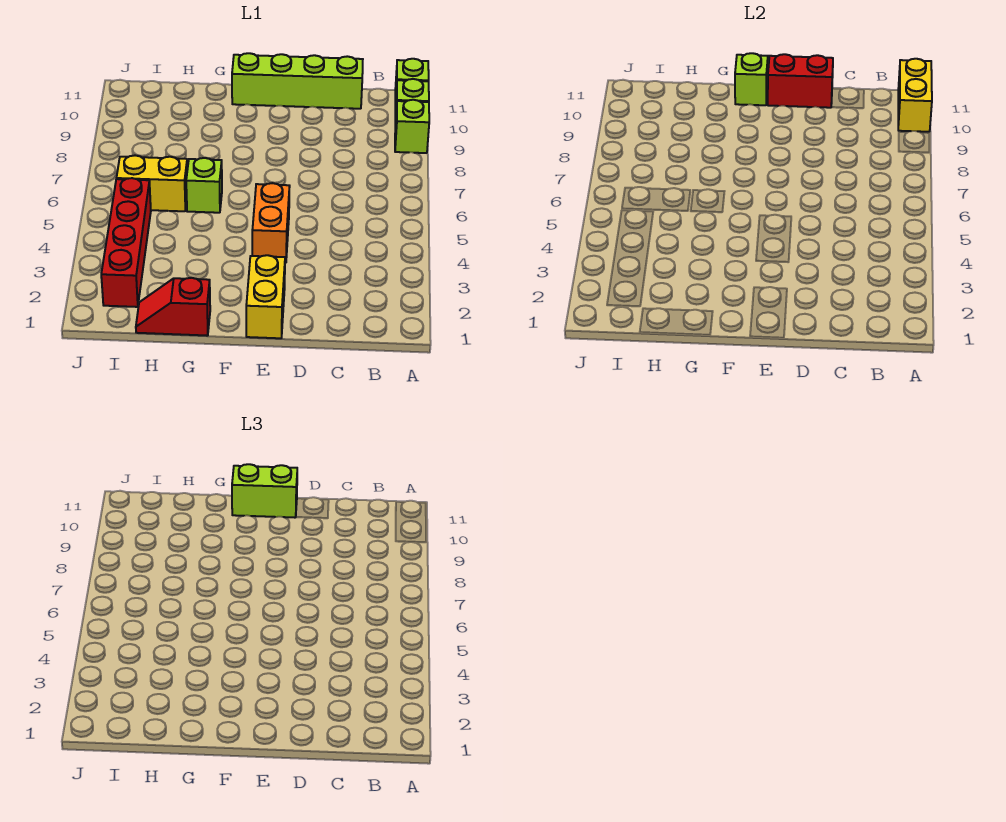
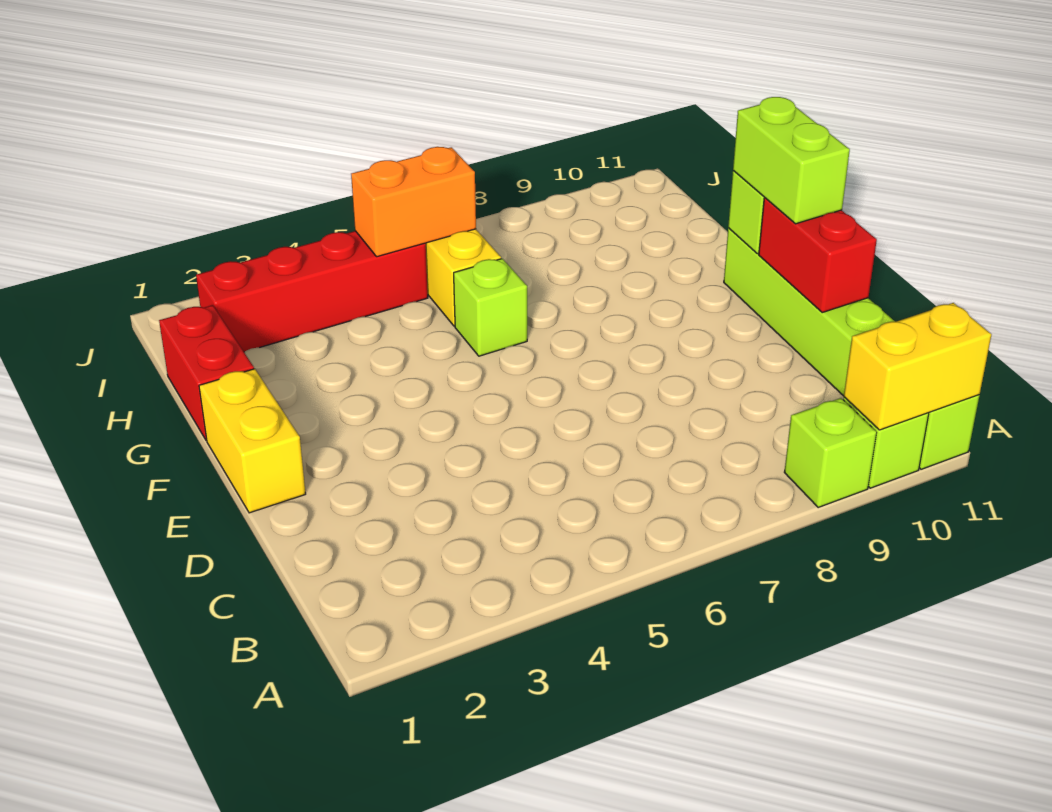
yellow brick E1:E2 level 1 -> yellow brick E1:F1 level 1
orange brick E4:E5 level 1 -> orange brick I5:I6 level 2
red slope G1:H1 level 1 top G -> red brick G1:H1 level 1

